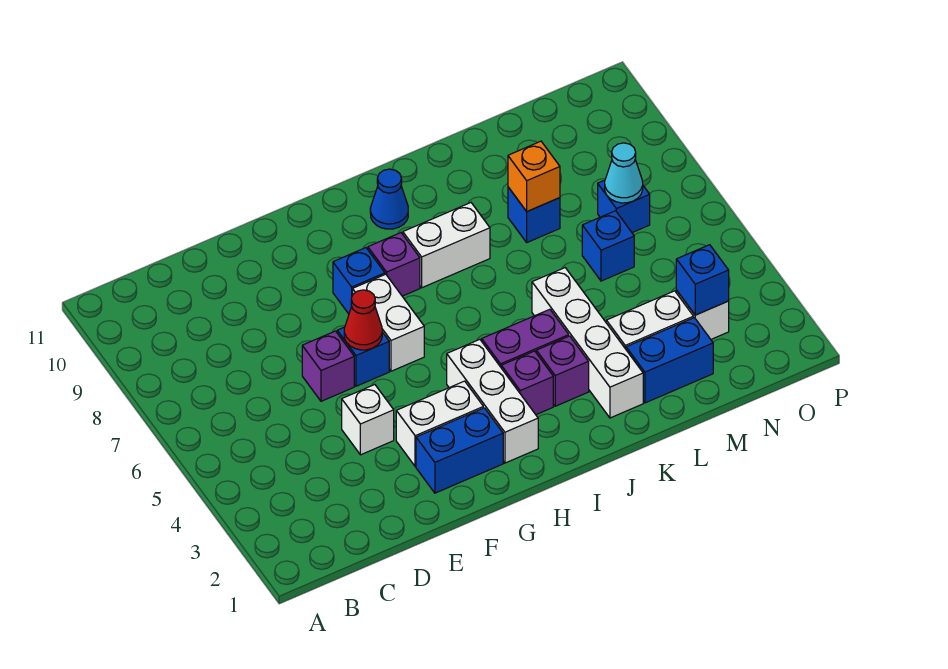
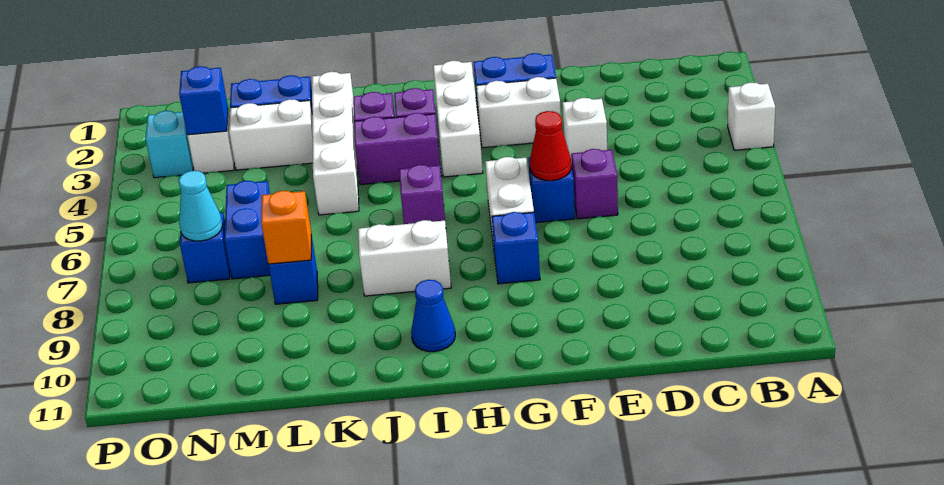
none -> white brick A4 level 1
purple brick H8 level 1 -> purple brick I6 level 1
blue brick M6 level 1 -> blue brick M6:M7 level 1
none -> cyan brick O3 level 1

